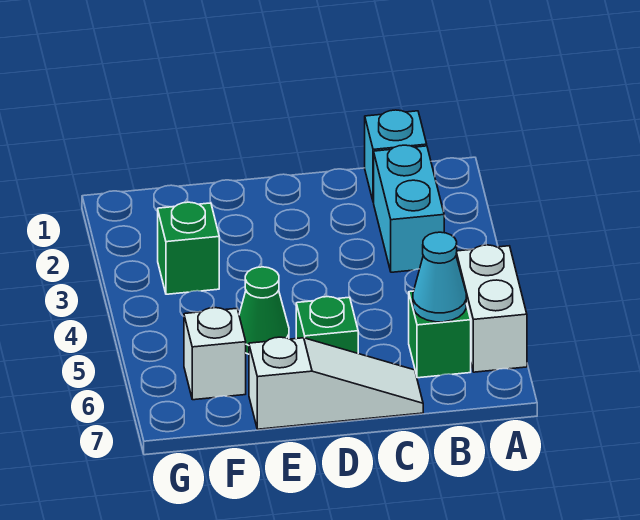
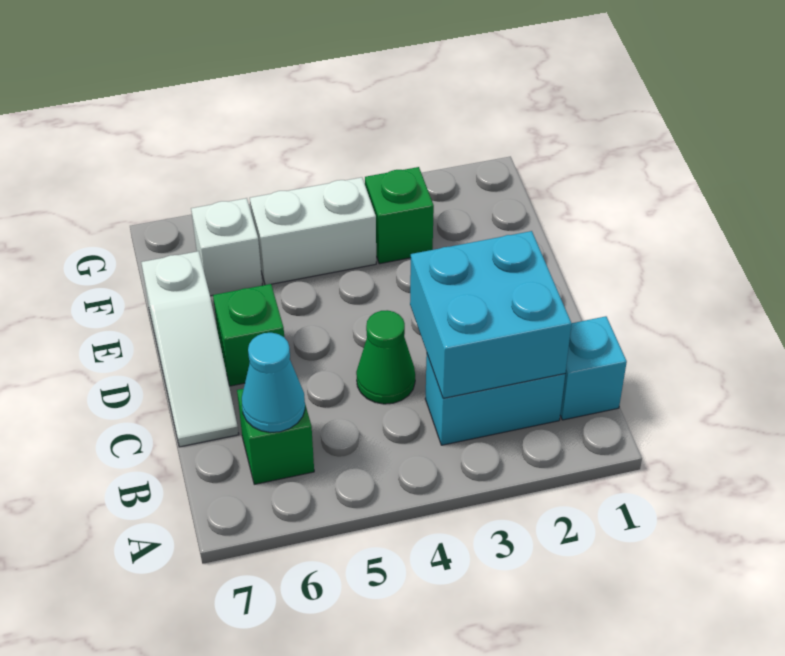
white brick A5:A6 level 1 -> white brick F4:F5 level 1
none -> cyan brick B2:C3 level 2
green cone E5 level 1 -> green cone C4 level 1

